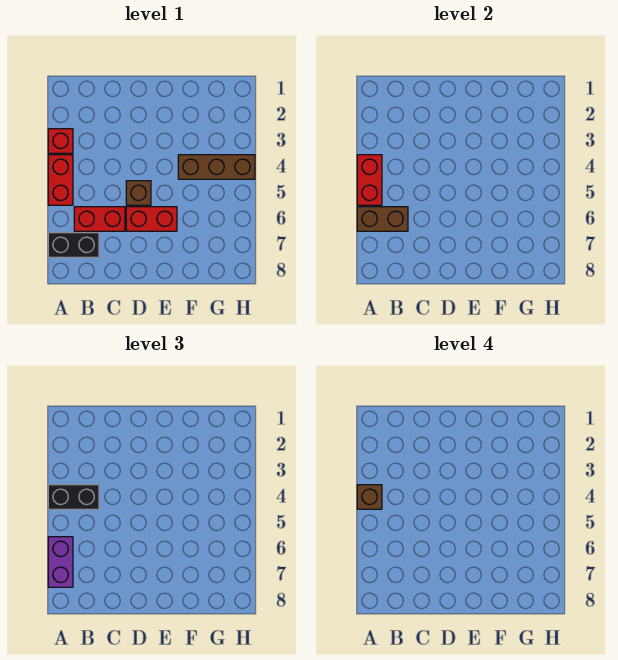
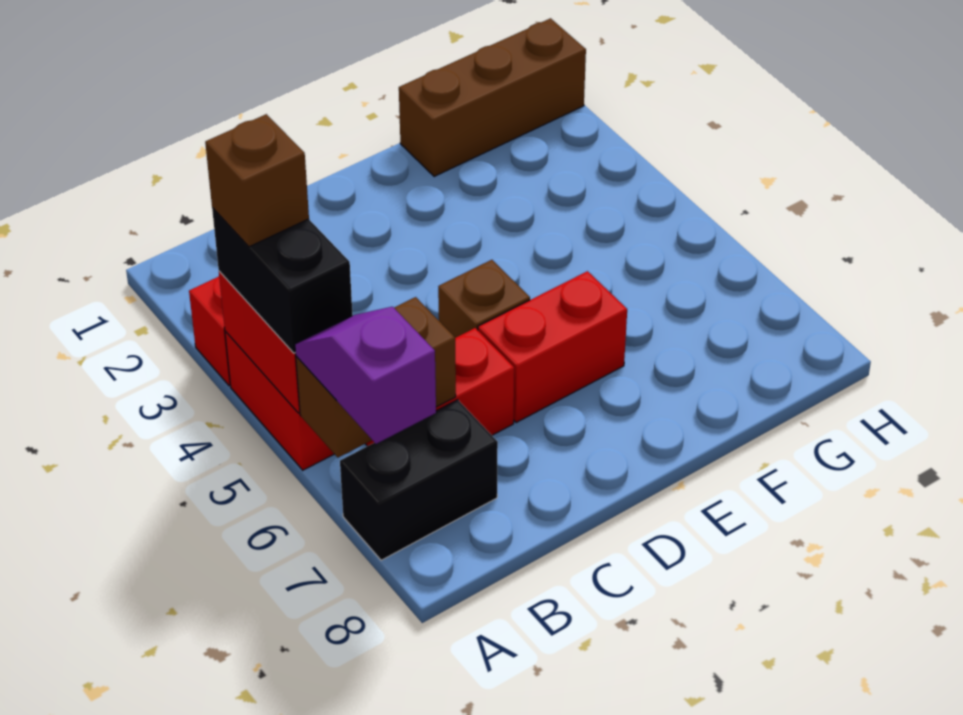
black brick A4:B4 level 3 -> black brick A4:A5 level 3
purple brick A6:A7 level 3 -> purple slope A6:A7 level 3 top 7
brown brick F4:H4 level 1 -> brown brick F1:H1 level 1

